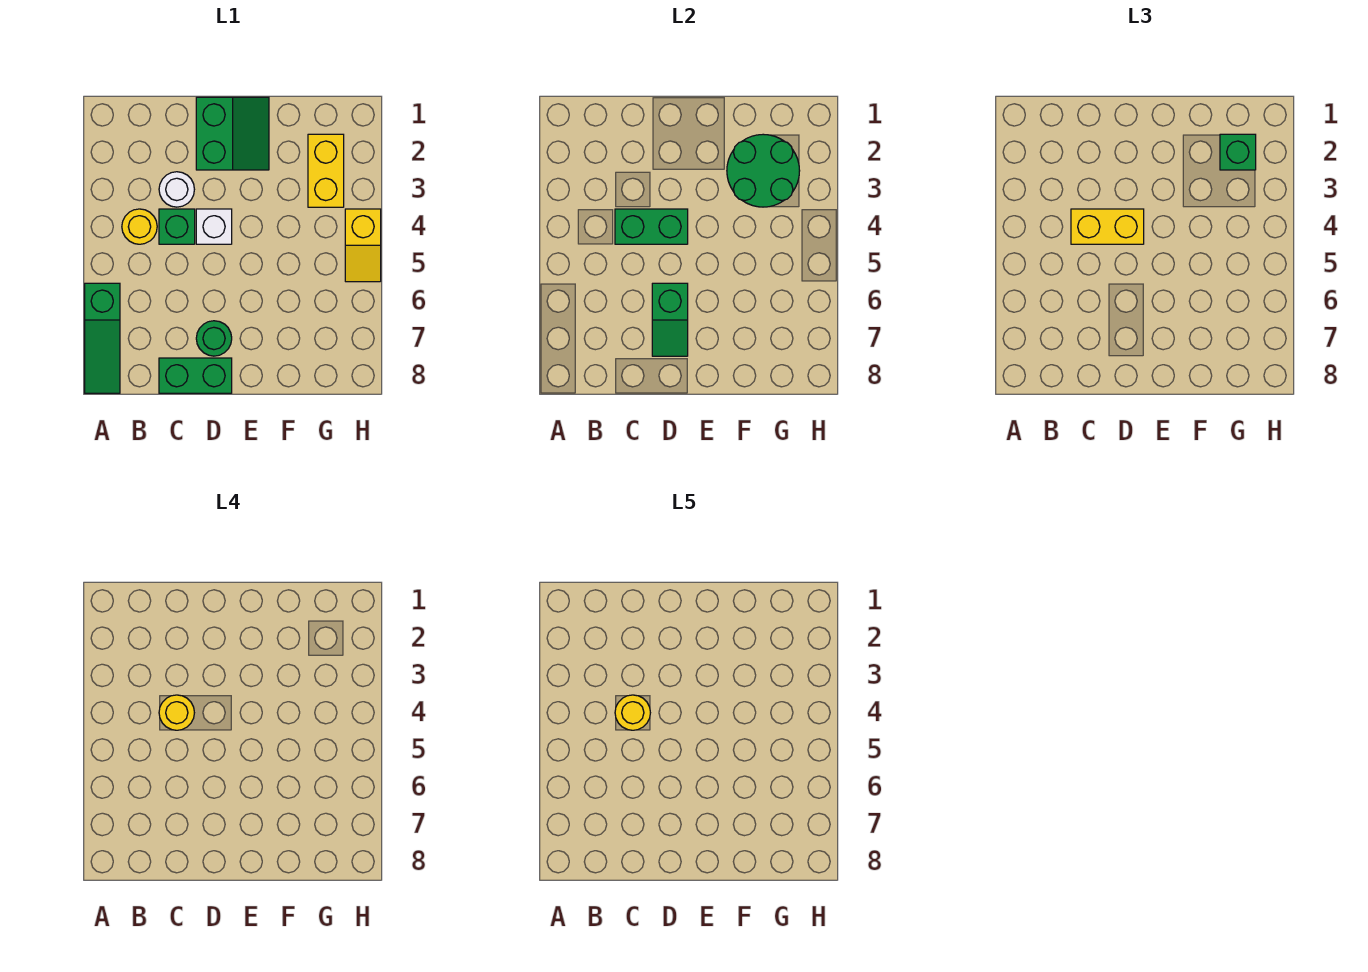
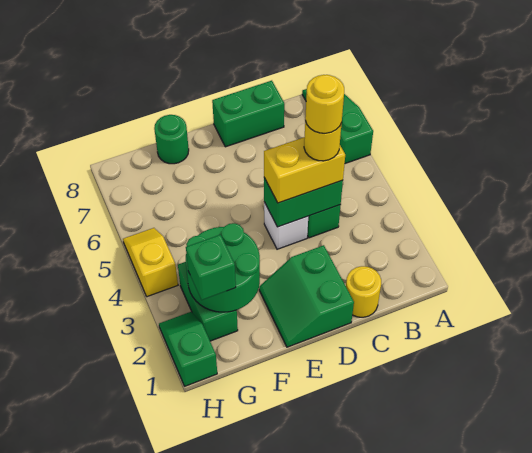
yellow round brick B4 level 1 -> yellow round brick C1 level 1
white round brick C3 level 1 -> none
green slope D6:D7 level 2 top 6 -> green slope H1:H2 level 1 top 1
green round brick D7 level 1 -> green round brick F8 level 1
yellow brick G2:G3 level 1 -> green brick G2:G3 level 1

